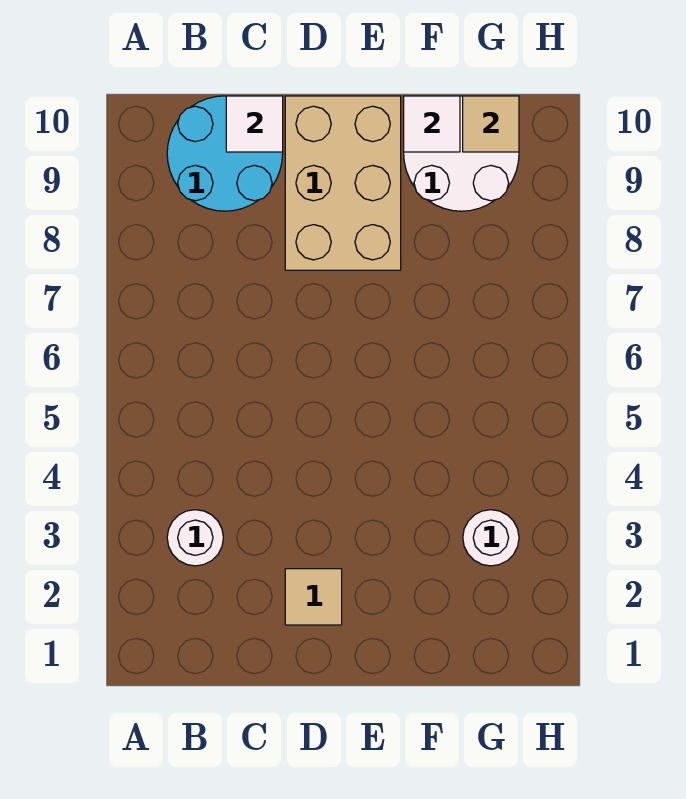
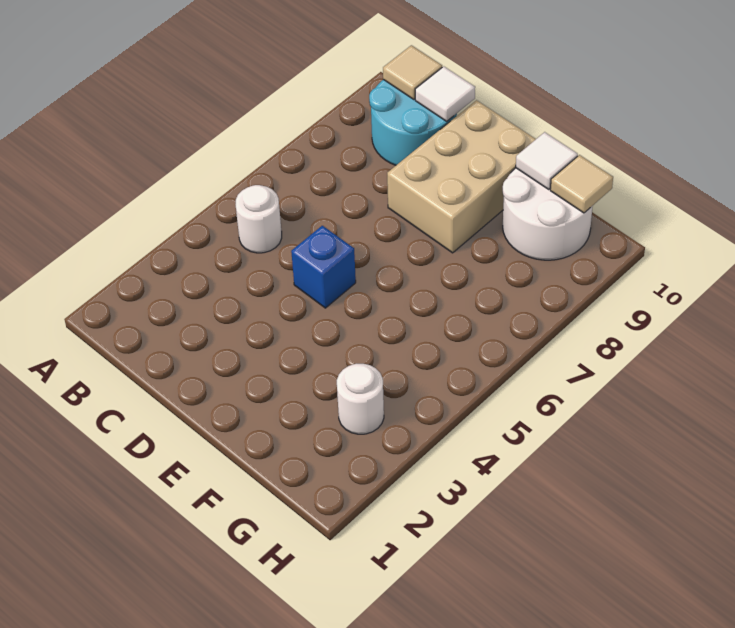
white round brick B3 level 1 -> white round brick B5 level 1
tan tile D2 level 1 -> tan tile B10 level 2
none -> blue brick D5 level 1

